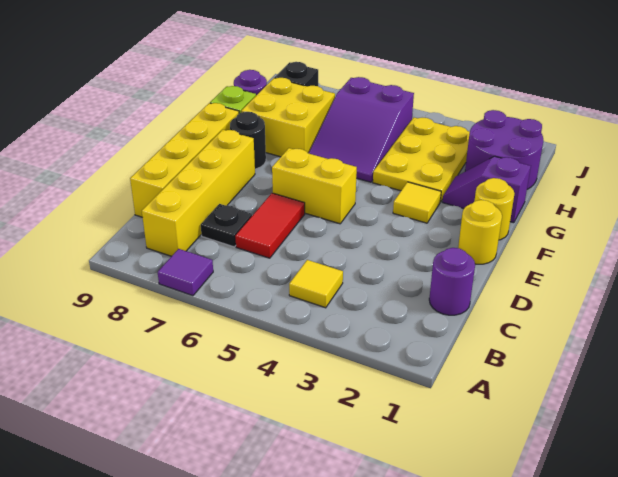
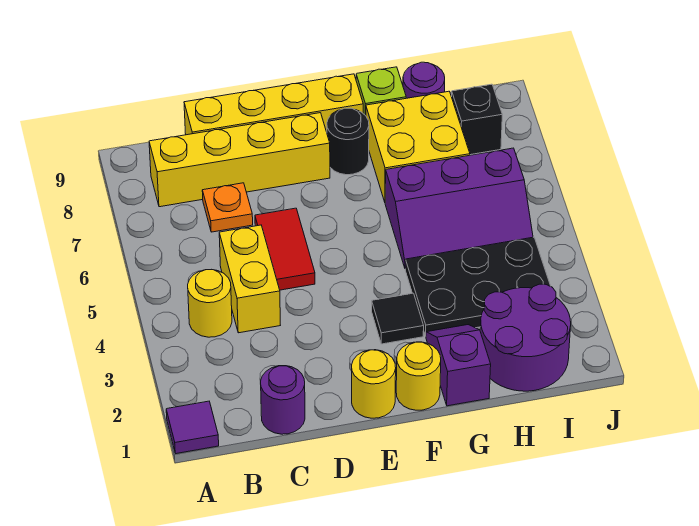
purple tile A7 level 1 -> purple tile A1 level 1
yellow tile B4 level 1 -> yellow round brick B4 level 1
red tile C6:D6 level 1 -> red tile D5:D6 level 1
black plate C7 level 1 -> orange plate C7 level 1
yellow brick E5:E6 level 1 -> yellow brick C4:C5 level 1
yellow tile F3 level 1 -> black tile F3 level 1
yellow plate G3:I4 level 1 -> black plate G3:I4 level 1
purple slope G5:I6 level 1 top I -> purple slope G5:I6 level 1 top 6

